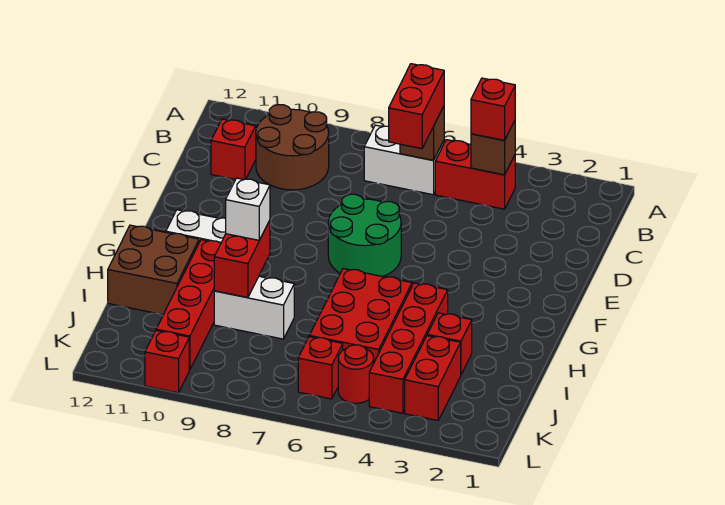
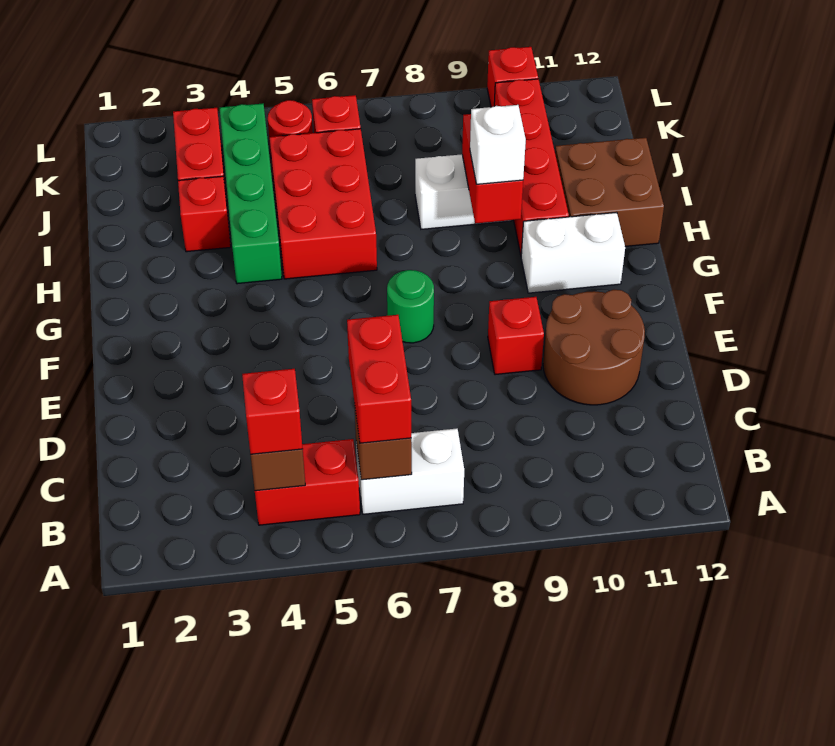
brown round brick B9:C10 level 1 -> brown round brick D10:E11 level 1
red brick C11 level 1 -> red brick E9 level 1
green round brick E6:F7 level 1 -> green round brick F7 level 1
red brick H4:K4 level 1 -> green brick H4:K4 level 1

